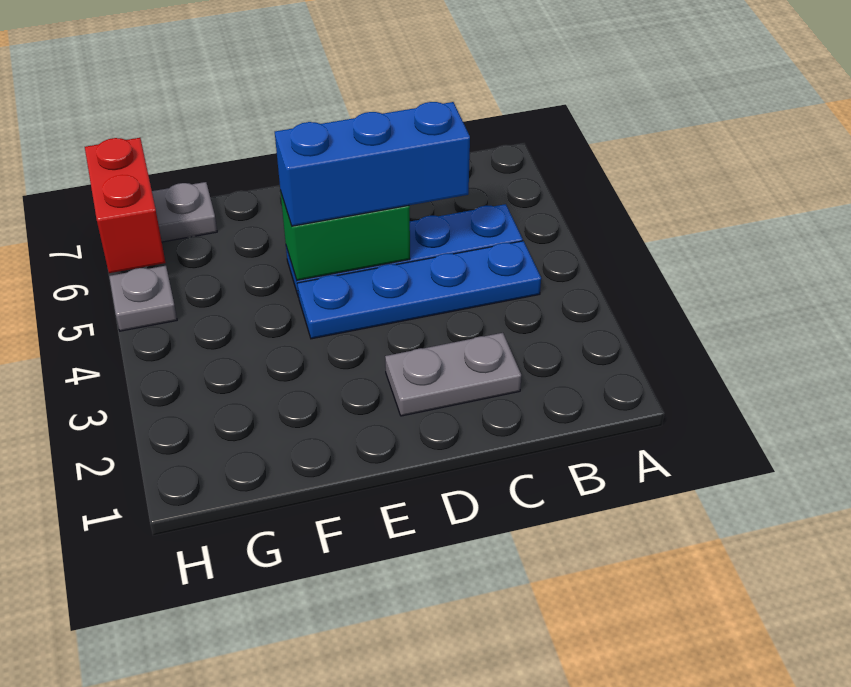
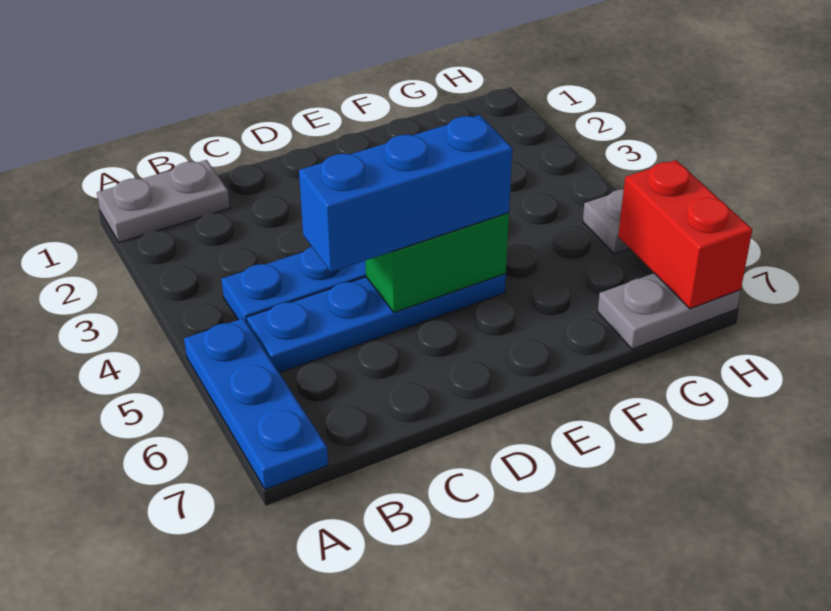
none -> blue plate A5:A7 level 1
grey plate C2:D2 level 1 -> grey plate A1:B1 level 1

